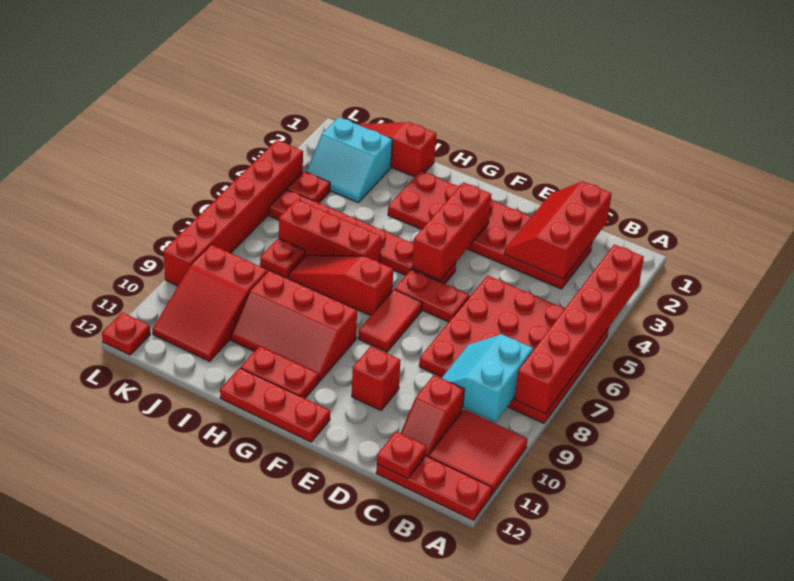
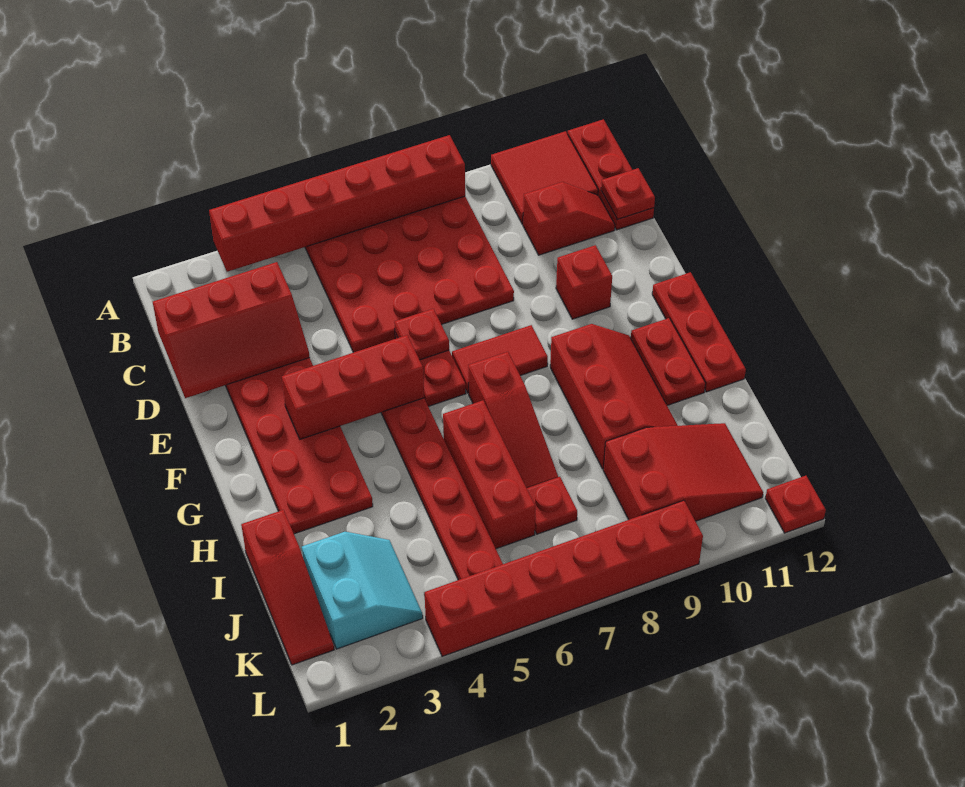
cyan slope B8:C9 level 2 top B -> none
red plate K4 level 1 -> red plate E6 level 2

